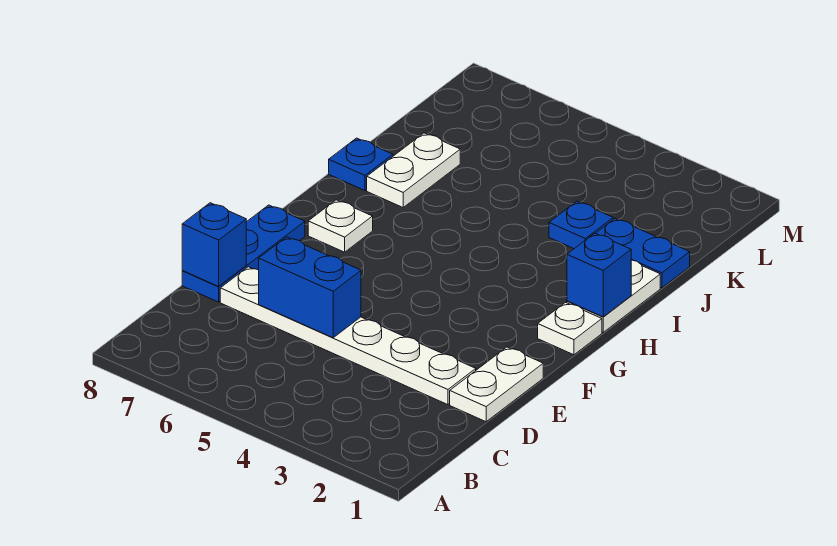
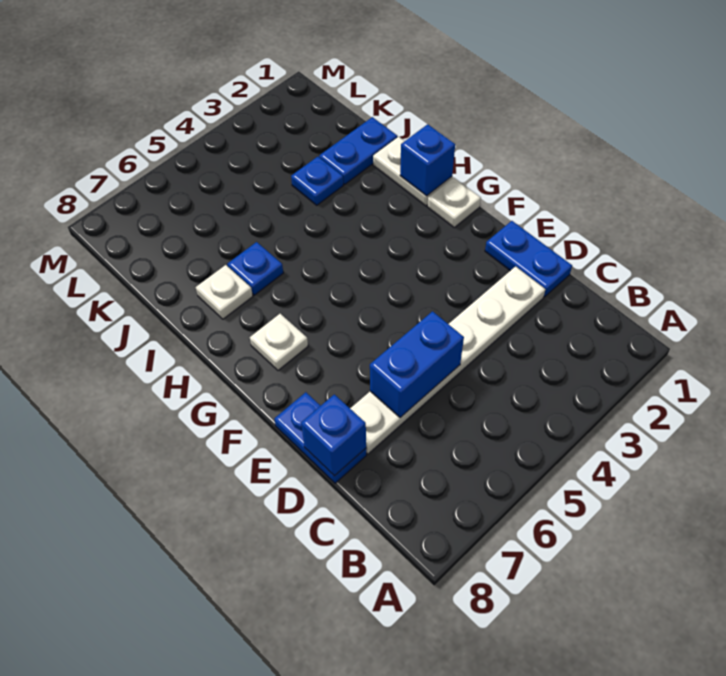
white plate D1:E1 level 1 -> blue plate D1:E1 level 1
blue plate D8:F8 level 1 -> blue plate D8:E8 level 1
white plate I7:J7 level 1 -> white plate I7 level 1
blue plate I8 level 1 -> blue plate I6 level 1

